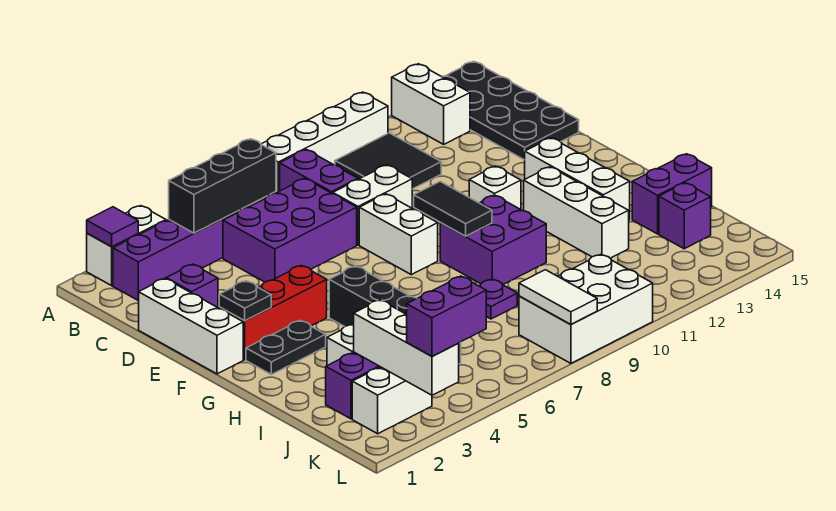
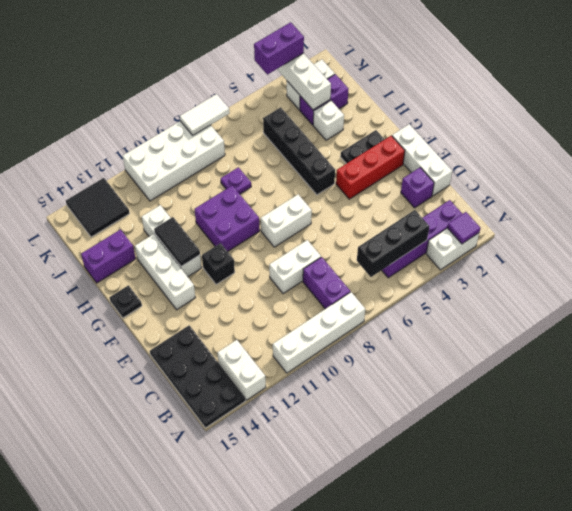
black tile B10:C11 level 1 -> black tile K13:L14 level 1
purple brick C5:D7 level 1 -> none
white brick E8:F8 level 1 -> white brick F7:F8 level 1
black plate F2 level 2 -> black plate G15 level 1
black tile F9:G9 level 2 -> black tile G12:H12 level 2
white brick F11 level 1 -> black brick F11 level 1
purple brick J14 level 1 -> none
white brick K8:L10 level 1 -> white brick K8:L11 level 1
white tile K8:L8 level 2 -> white tile L7:L8 level 2

